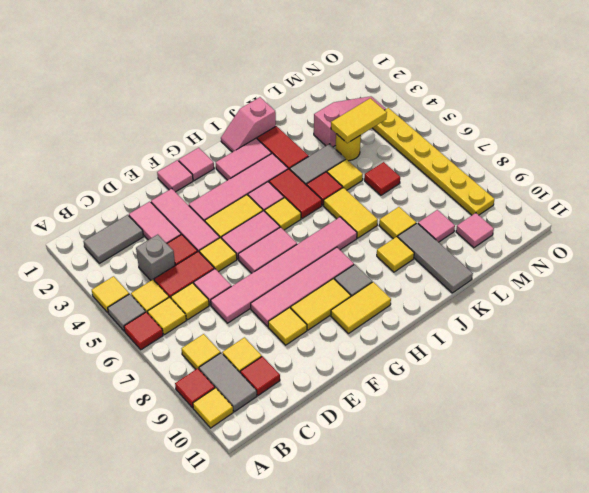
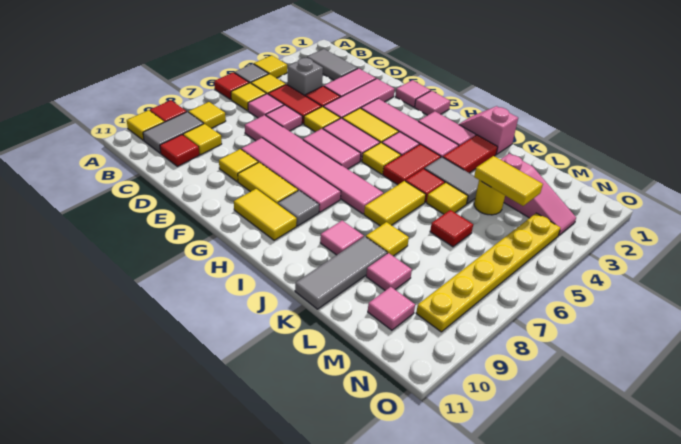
yellow tile C6 level 1 -> pink tile C6 level 1
yellow tile J9 level 1 -> pink tile J9 level 1

